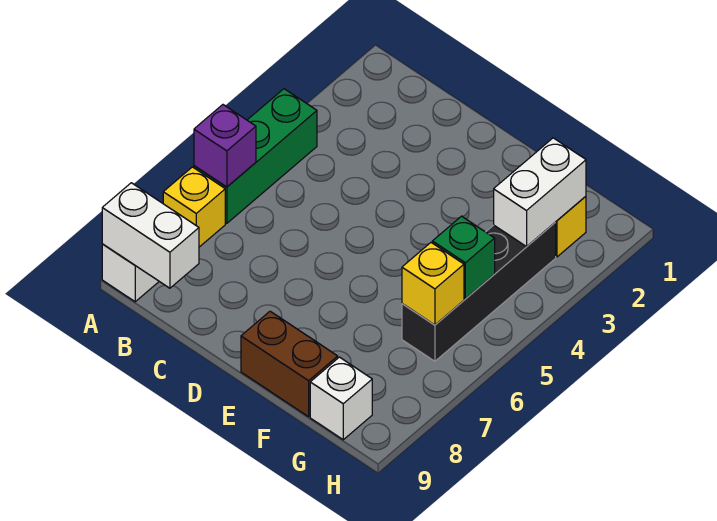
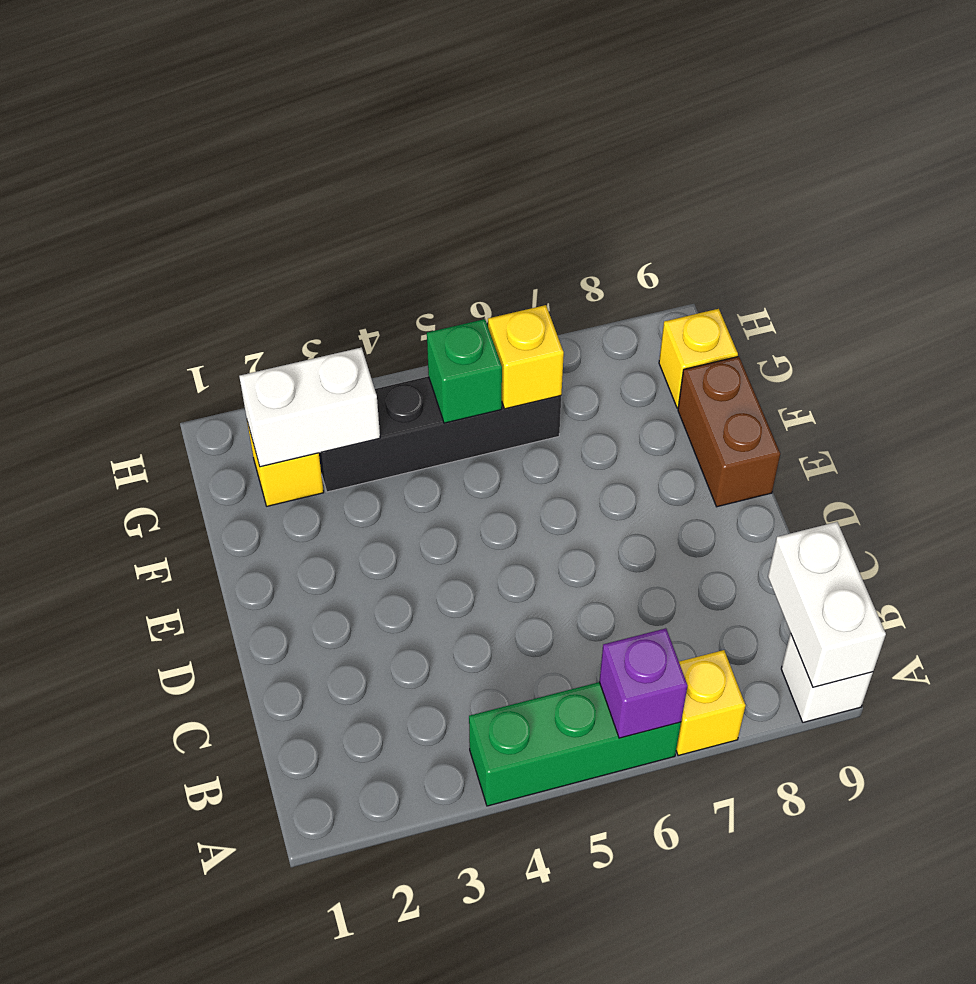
white brick G9 level 1 -> yellow brick G9 level 1

